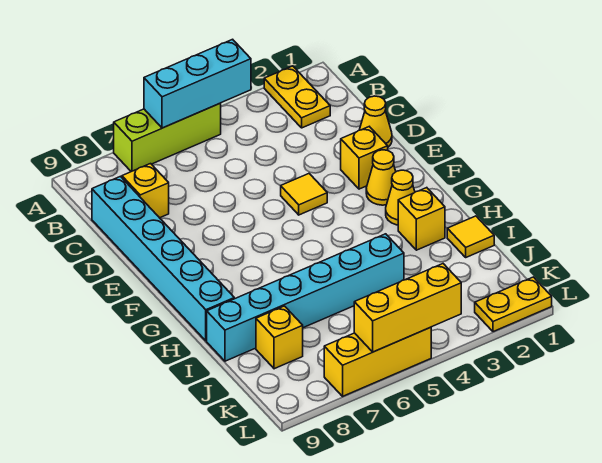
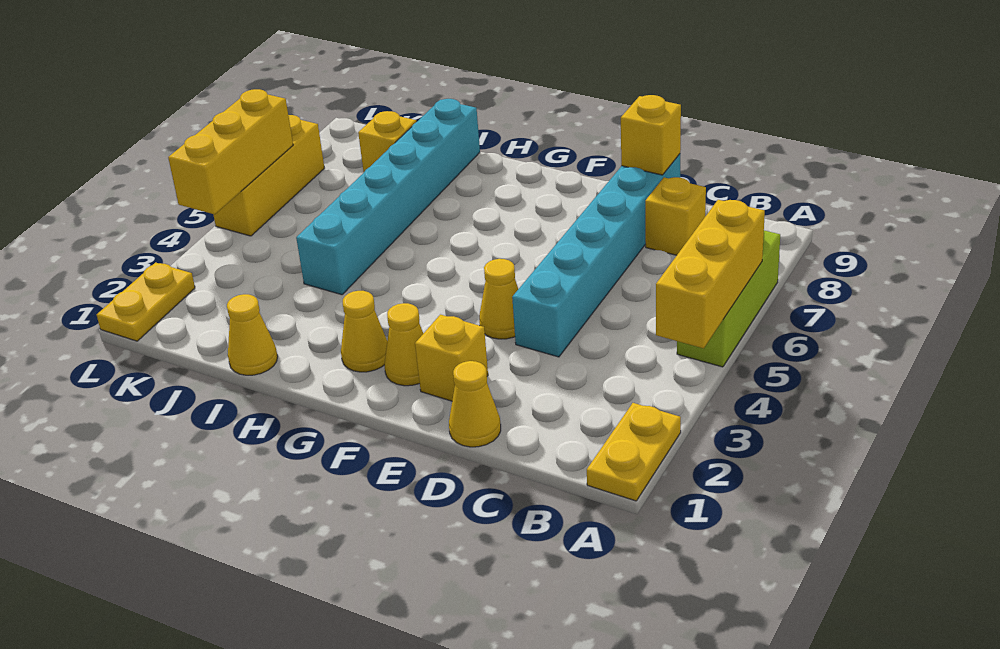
yellow plate A2:B2 level 1 -> yellow plate A1:A2 level 1
cyan brick A4:A6 level 2 -> yellow brick A4:A6 level 2
cyan brick C9:H9 level 1 -> cyan brick D4:D9 level 1
yellow tile E4 level 1 -> yellow cone E4 level 1
yellow brick H2 level 1 -> yellow brick D9 level 2
yellow tile I1 level 1 -> yellow cone I1 level 1

